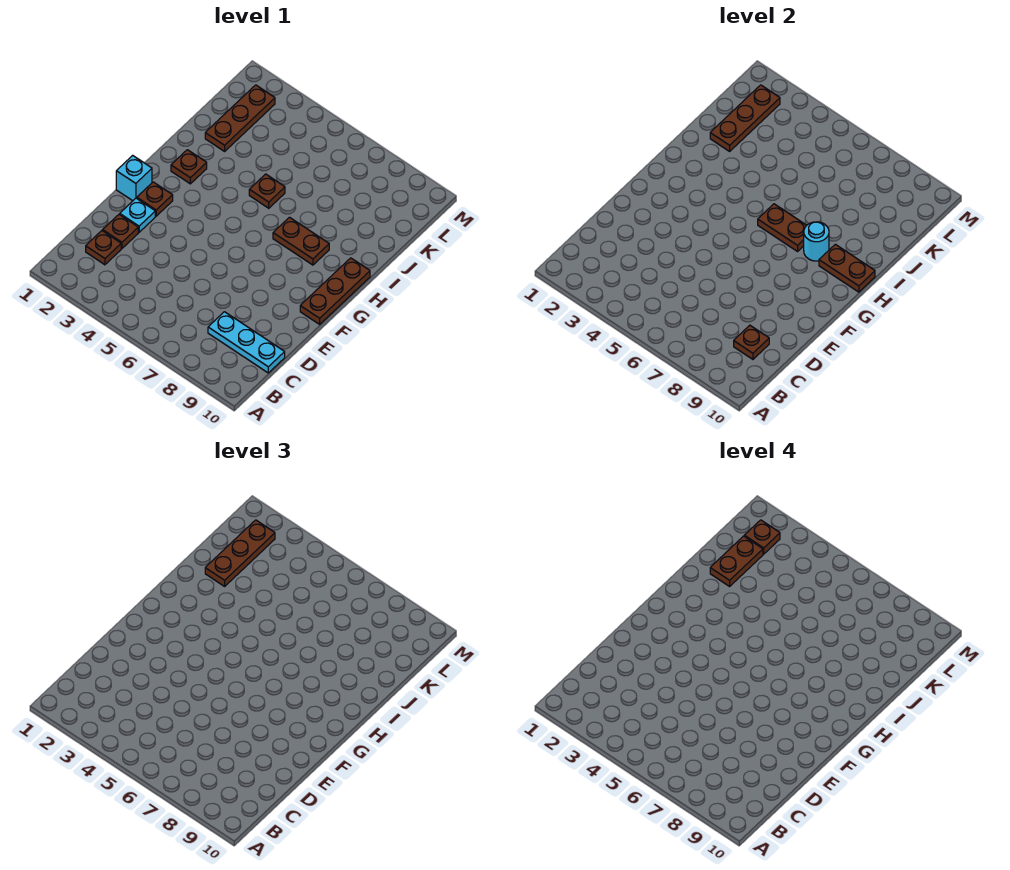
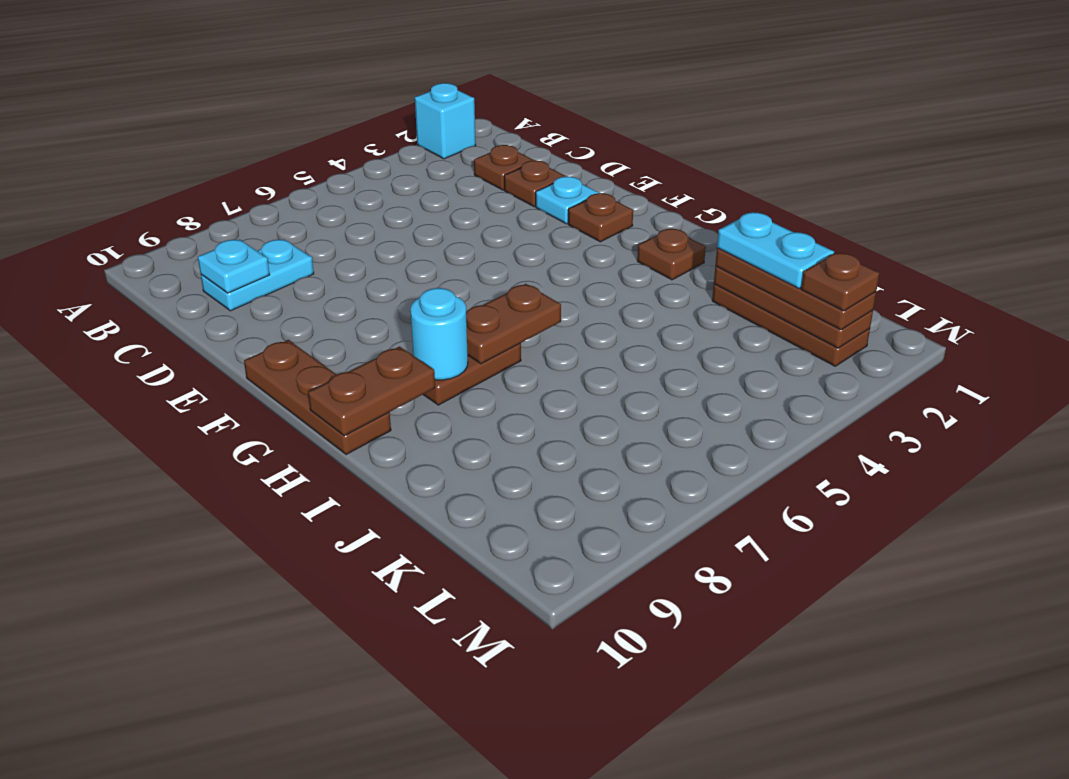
cyan plate C8:C10 level 1 -> cyan plate C8:C9 level 1
brown plate C9 level 2 -> cyan plate C9 level 2
cyan brick F1 level 1 -> cyan brick A2 level 1
brown plate I5 level 1 -> none
brown plate J2:K2 level 4 -> cyan plate J2:K2 level 4

